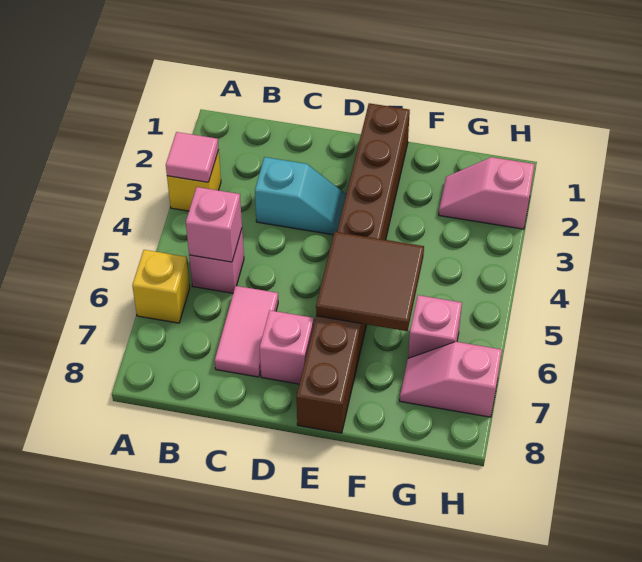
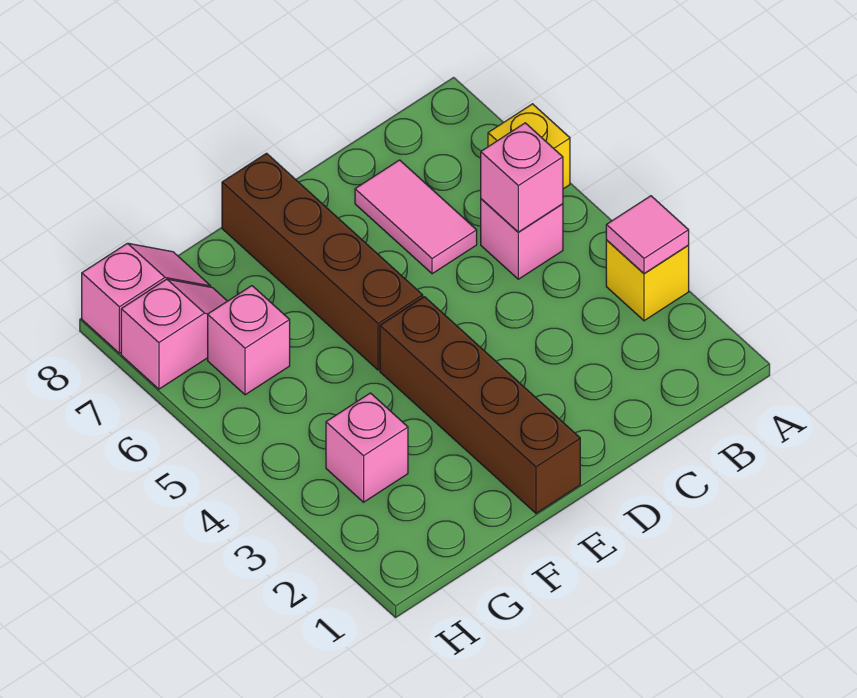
cyan slope C3:D3 level 1 top C -> none
pink brick D7 level 1 -> pink brick G3 level 1
brown tile E5:F6 level 2 -> none
pink slope G2:H2 level 1 top H -> pink slope G8:H8 level 1 top H

